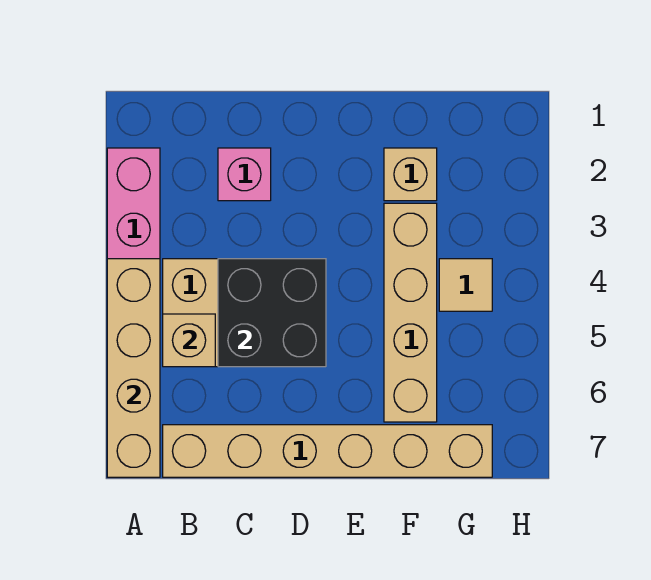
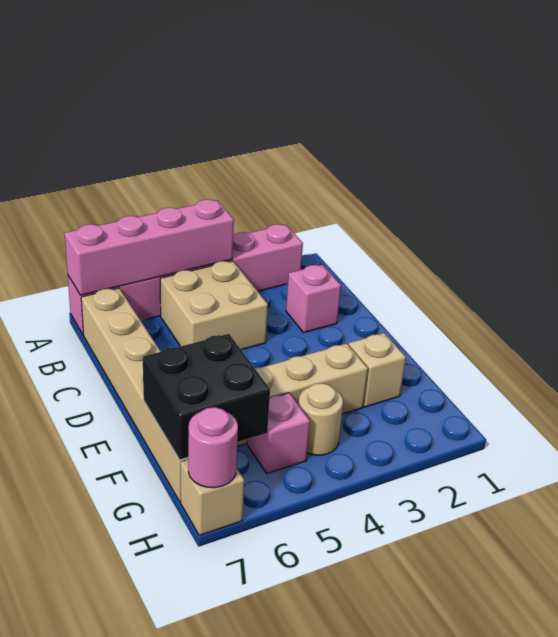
tan brick A4:A7 level 2 -> pink brick A4:A7 level 2
tan brick B5 level 2 -> tan brick H7 level 1
black brick C4:D5 level 2 -> black brick F6:G7 level 2
tan tile G4 level 1 -> tan round brick G4 level 1
none -> pink brick G5 level 1
none -> pink round brick H7 level 2

